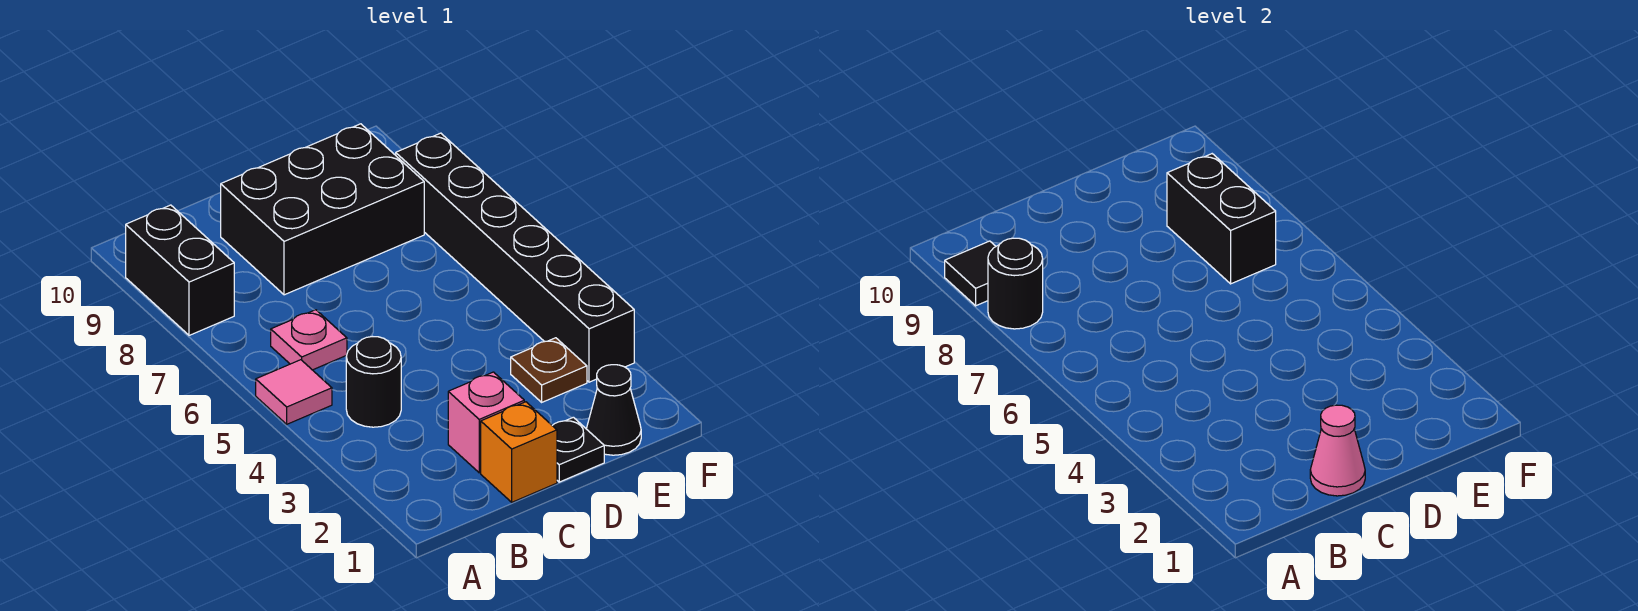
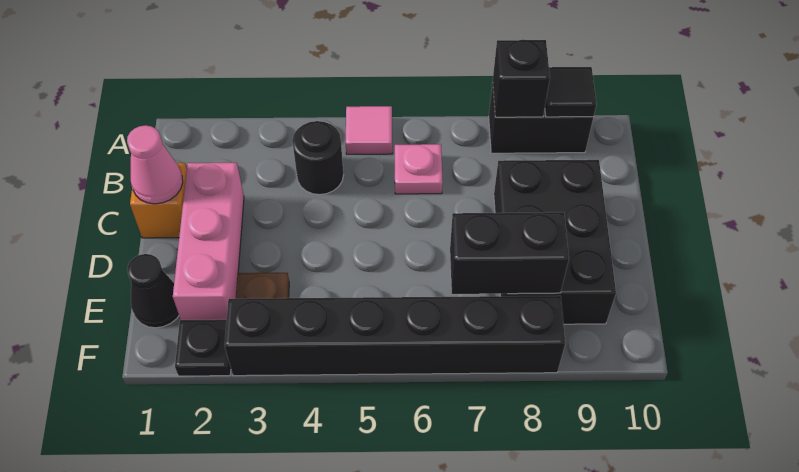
black round brick A8 level 2 -> black brick A8 level 2
pink brick C2 level 1 -> pink brick C2:E2 level 1
black plate D1 level 1 -> black plate F2 level 1

